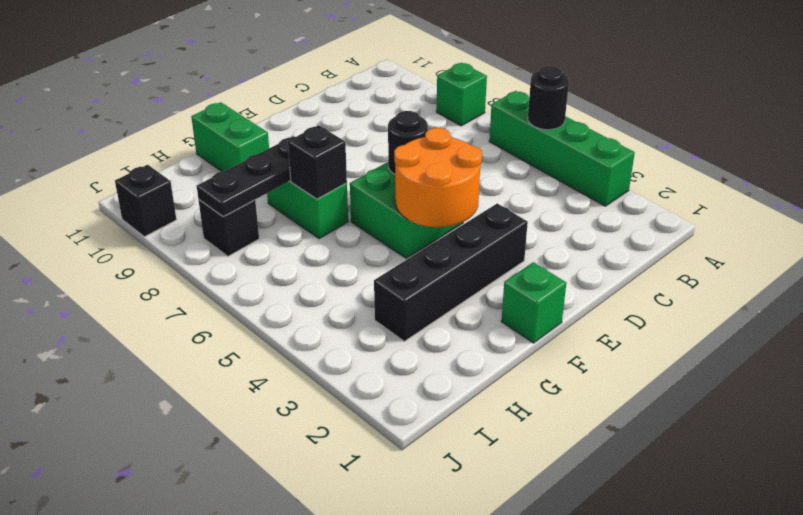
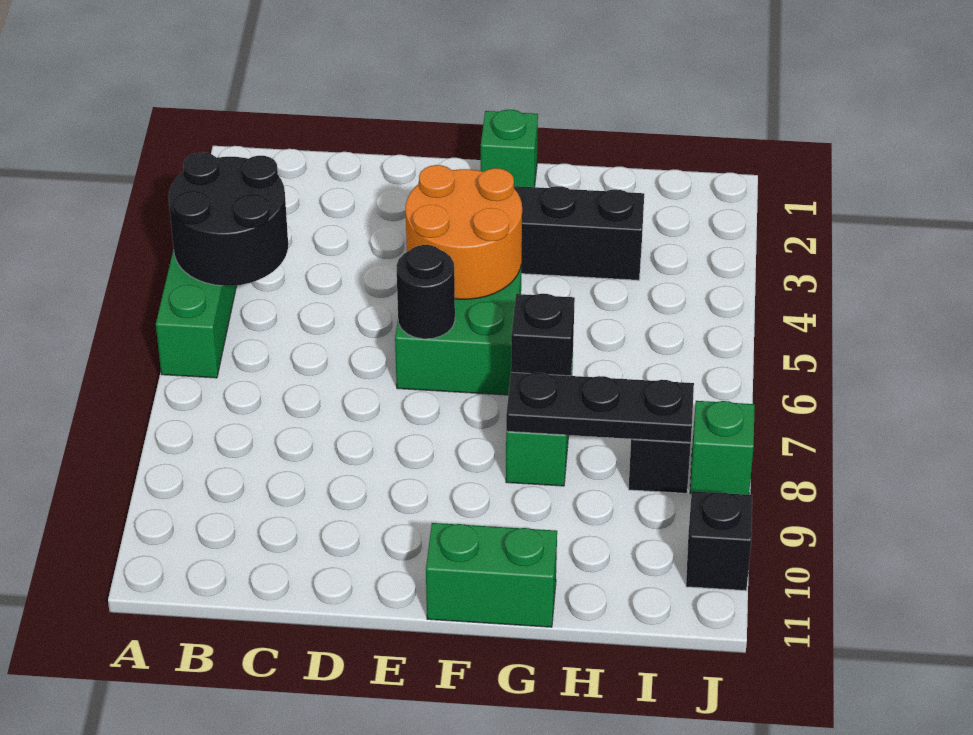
black round brick A5 level 2 -> black round brick A4:B5 level 2
green brick A8 level 1 -> green brick J8 level 1
green brick G10:G11 level 1 -> green brick F11:G11 level 1

